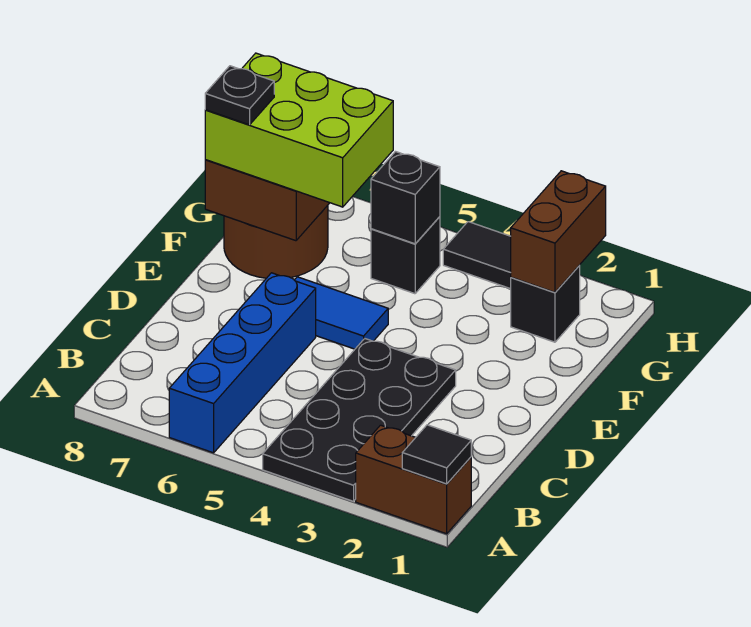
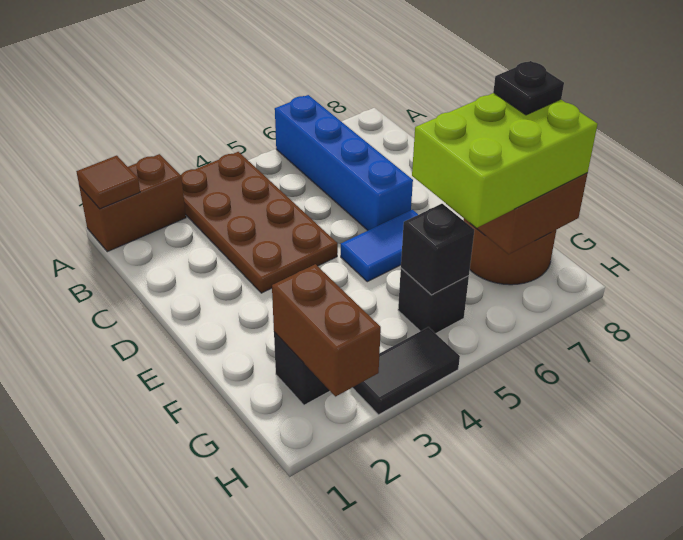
black tile A1 level 2 -> brown tile A1 level 2
black plate A3:D4 level 1 -> brown plate A3:D4 level 1

